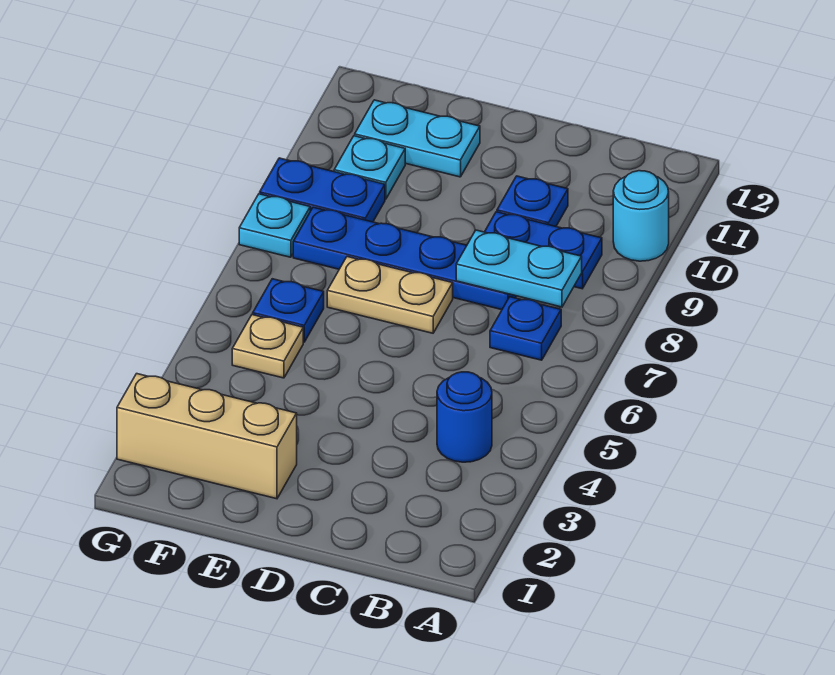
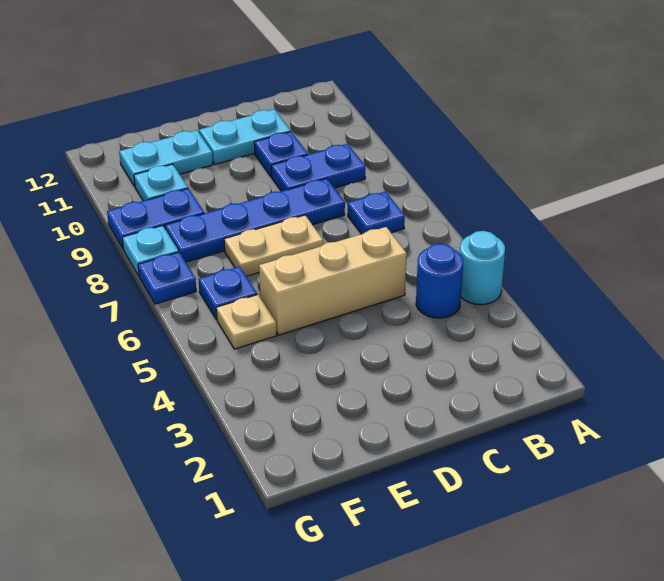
cyan round brick A10 level 1 -> cyan round brick A4 level 1
cyan plate B8:C8 level 2 -> cyan plate C11:D11 level 1
tan brick E2:G2 level 1 -> tan brick C5:E5 level 1
none -> blue plate G7 level 1

